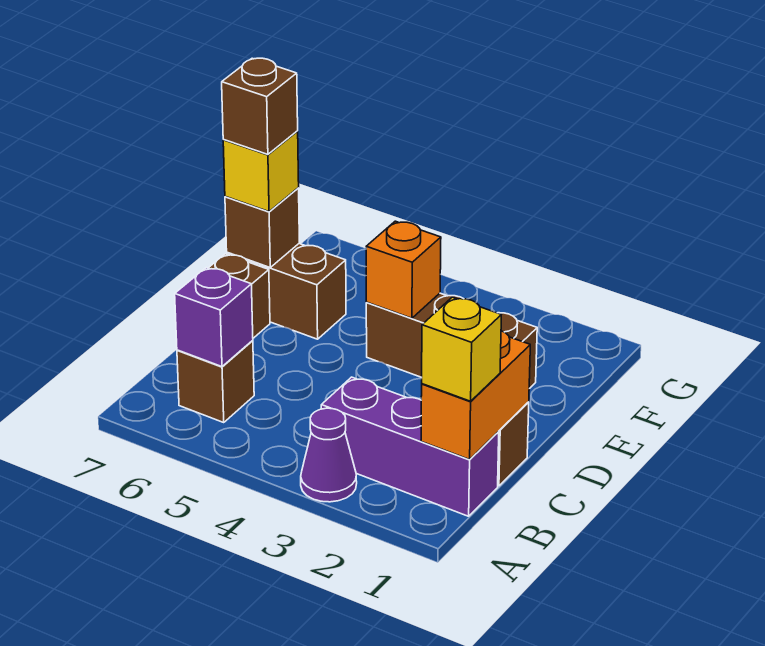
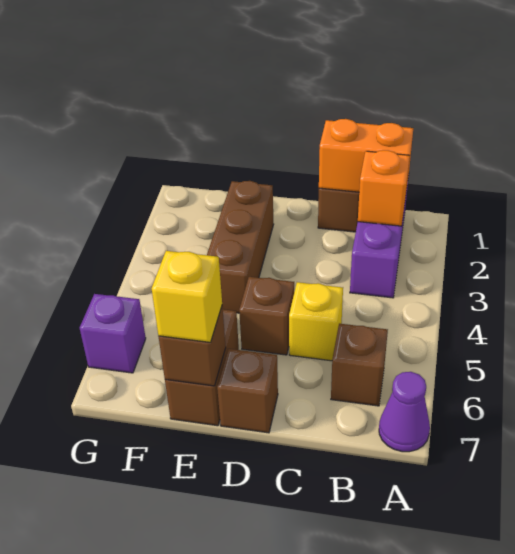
purple cone A3 level 1 -> purple cone A7 level 1
yellow brick B1 level 3 -> yellow brick C5 level 1
purple brick B6 level 2 -> purple brick G6 level 1
orange brick E4 level 2 -> orange brick B2 level 2
brown brick E7 level 4 -> brown brick D5 level 1

